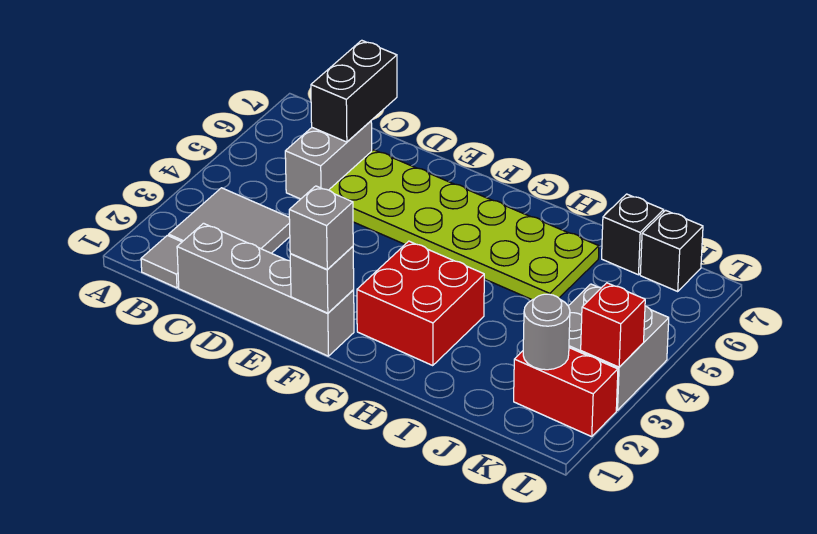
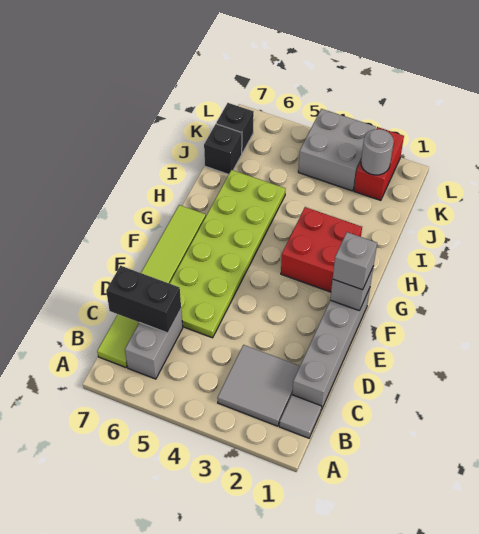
none -> lime tile B7:G7 level 1
grey brick C5:C6 level 1 -> grey brick B6:C6 level 1
red brick L3 level 2 -> none

